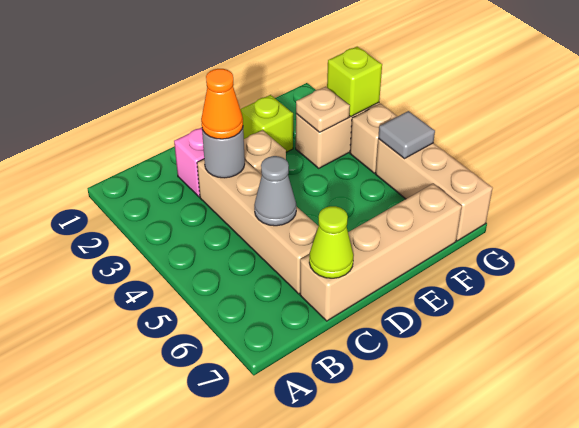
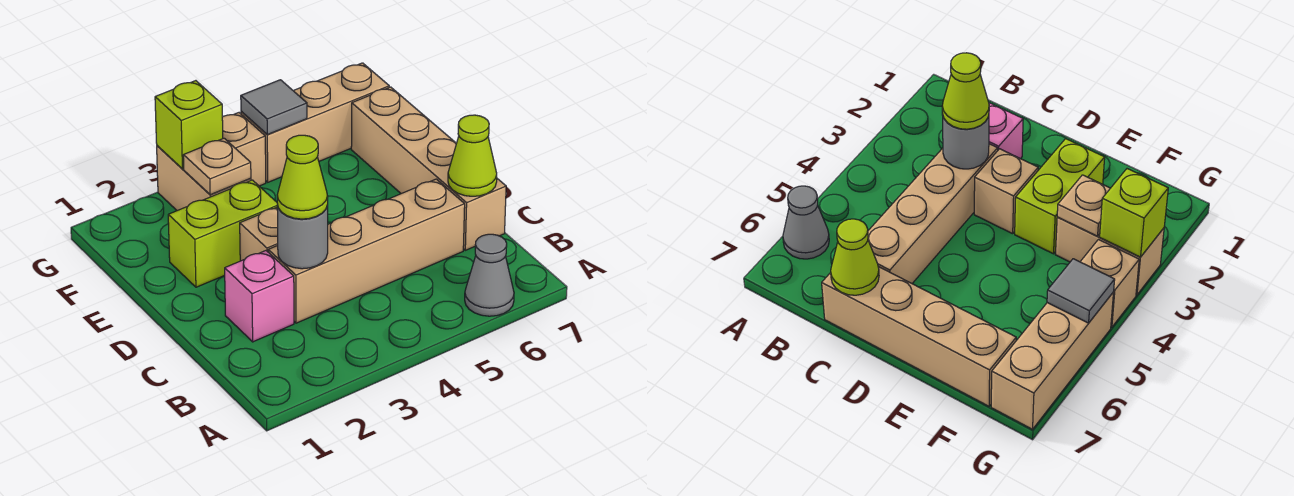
orange cone C3 level 3 -> lime cone C3 level 3
grey cone C5 level 2 -> grey cone A6 level 1
lime brick E2 level 1 -> lime brick E2:E3 level 1

